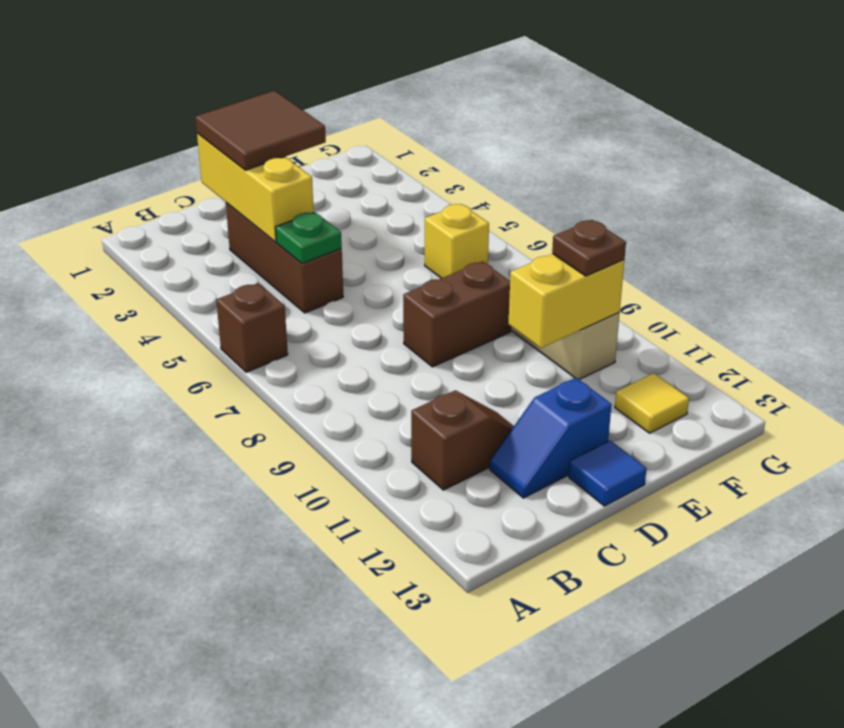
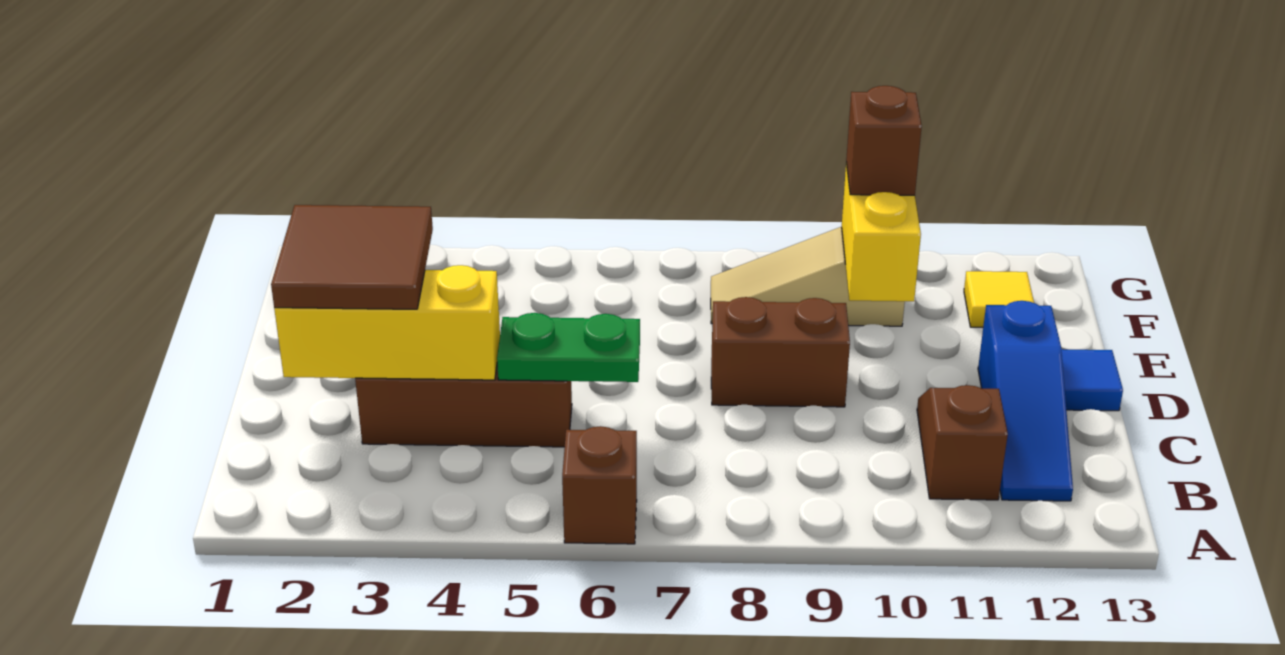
green plate C5 level 2 -> green plate C5:C6 level 2
blue slope C12:D12 level 1 top D -> blue slope B12:D12 level 1 top D
brown brick D8:E8 level 1 -> brown brick D8:D9 level 1
yellow brick F6 level 1 -> none
brown plate F10 level 3 -> brown brick F10 level 3

